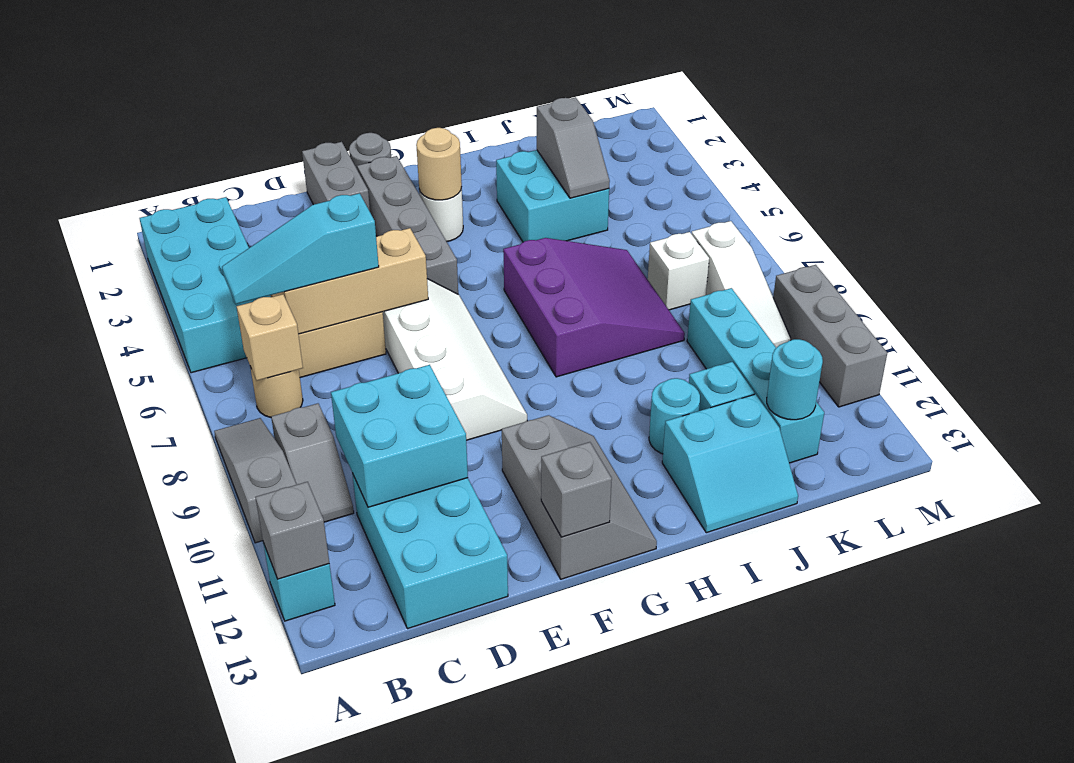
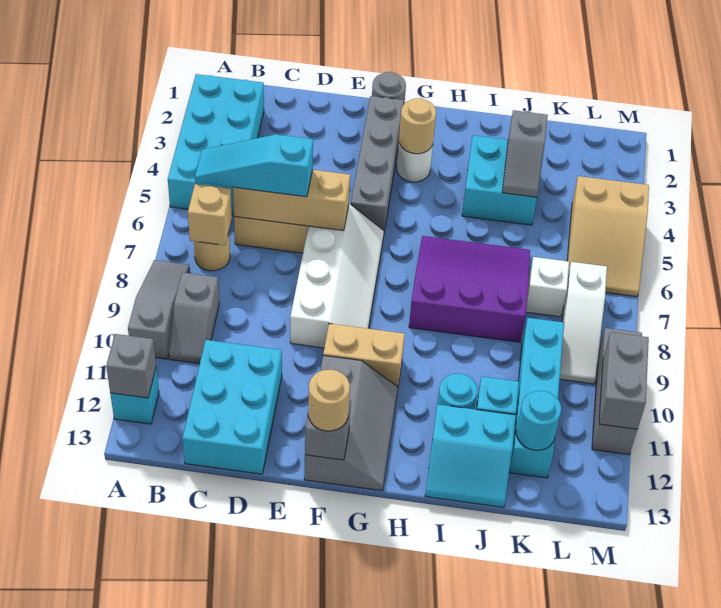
cyan brick C10:D11 level 2 -> none
grey brick E1:E2 level 1 -> grey brick M10:M11 level 2
none -> tan brick F10:G10 level 1
none -> tan round brick F13 level 3
purple slope H6:J8 level 1 top H -> purple slope H6:J8 level 1 top 8
none -> tan slope L4:M6 level 1 top 4

